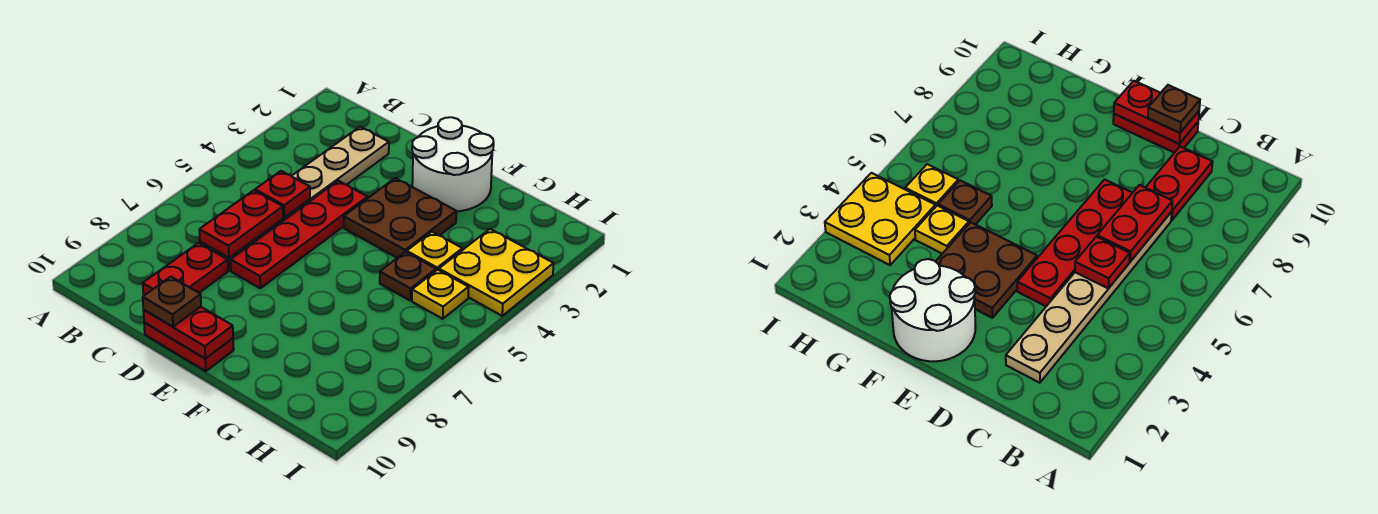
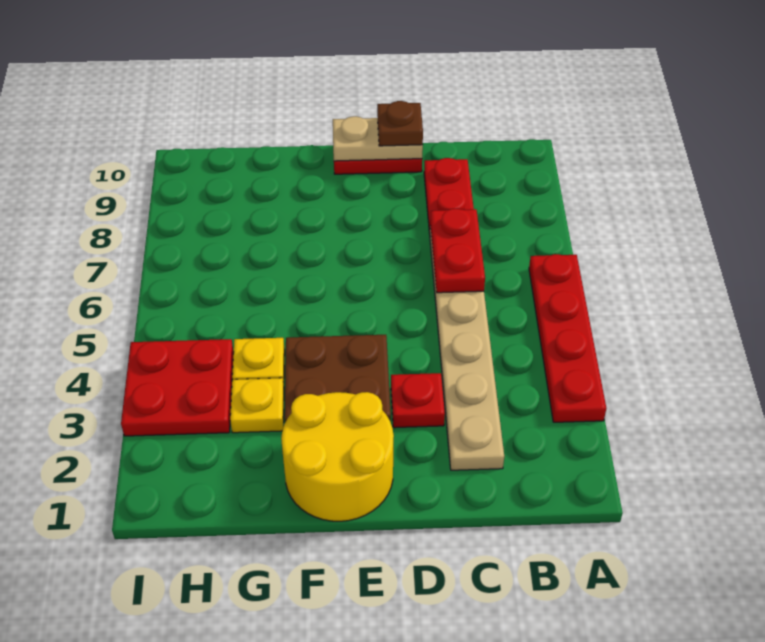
red plate C5 level 2 -> red plate D3 level 1
red plate D4:D7 level 1 -> red plate A3:A6 level 1
red plate D10:E10 level 2 -> tan plate D10:E10 level 2
white round brick E1:F2 level 1 -> yellow round brick E1:F2 level 1
brown plate G5 level 1 -> none
yellow plate H3:I4 level 1 -> red plate H3:I4 level 1
yellow plate H5 level 1 -> yellow plate G3 level 1

